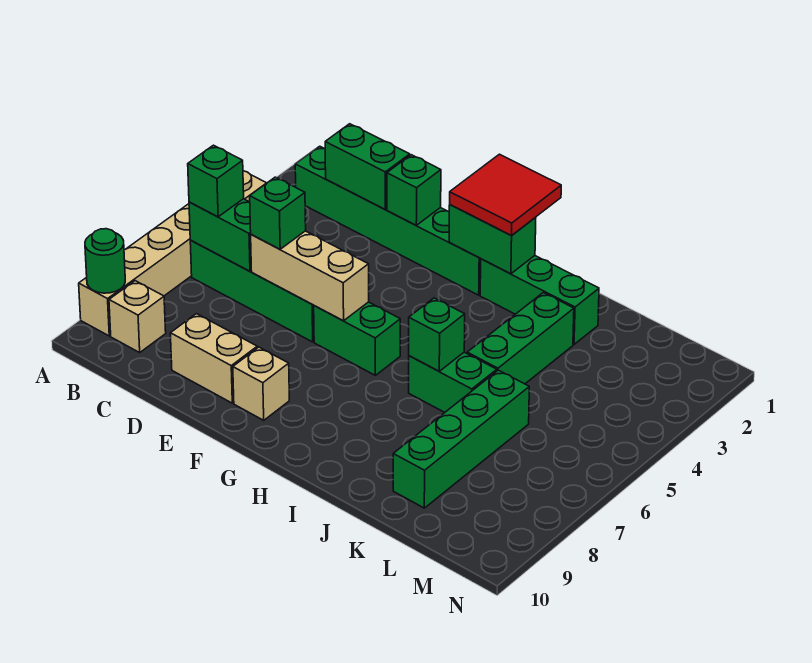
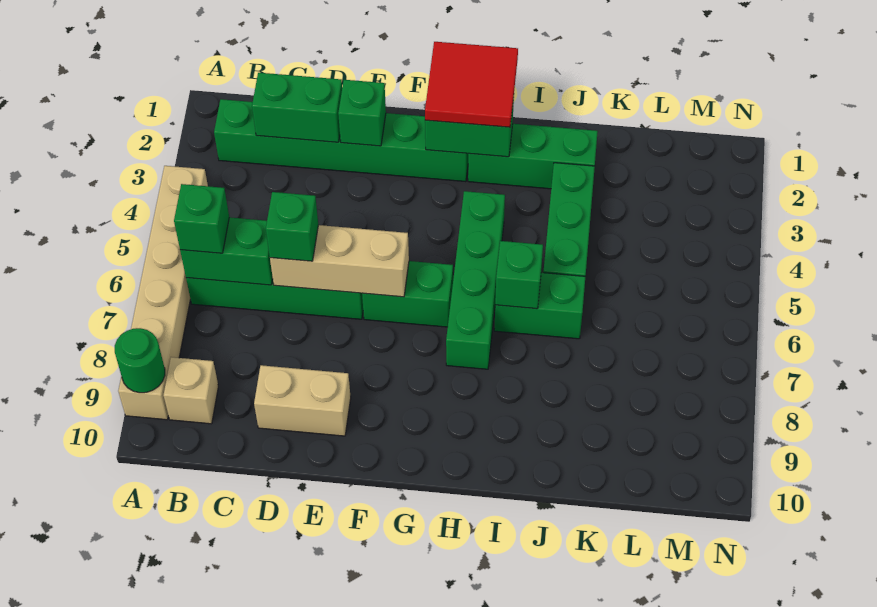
tan brick F9 level 1 -> none
green brick K6:K9 level 1 -> green brick H4:H7 level 1

